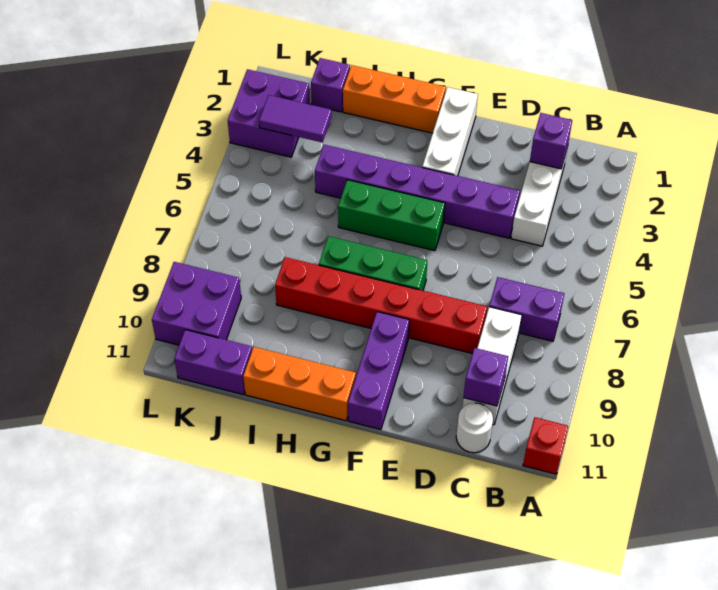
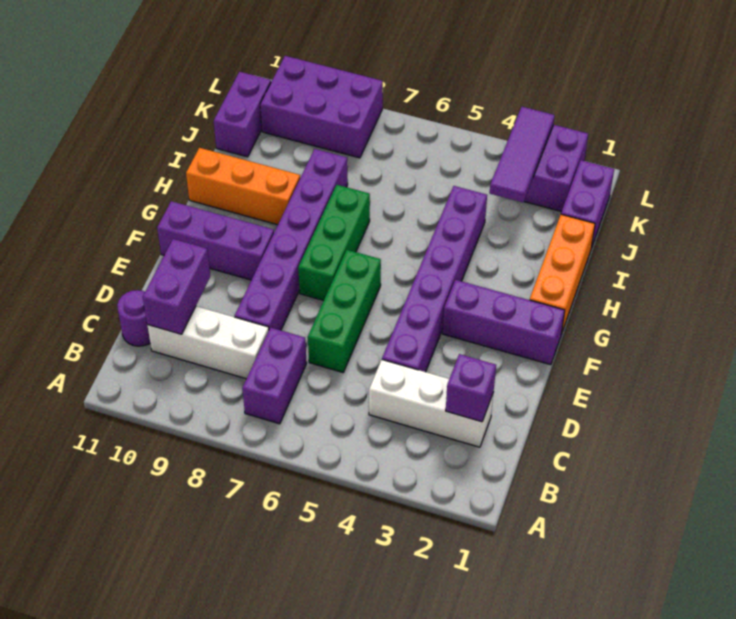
red brick A11 level 1 -> none
purple brick C10 level 2 -> purple brick C10:D10 level 2
white round brick C11 level 1 -> purple round brick C11 level 1
red brick D8:I8 level 1 -> purple brick D8:I8 level 1
white brick F1:F3 level 1 -> purple brick F1:F3 level 1
green brick F5:H5 level 1 -> green brick D6:F6 level 1
orange brick G11:I11 level 1 -> orange brick H9:H11 level 1
purple brick J1 level 1 -> purple brick J1:K1 level 1
purple tile J3:K3 level 2 -> purple tile J3:L3 level 2
purple brick K9:L10 level 1 -> purple brick K8:L10 level 1

